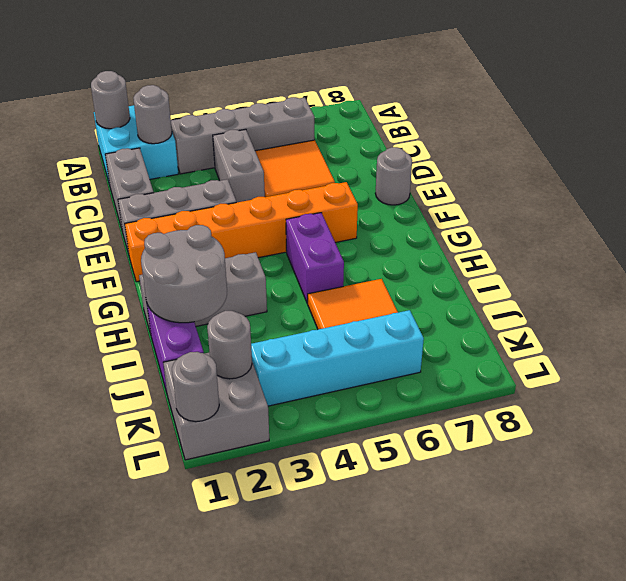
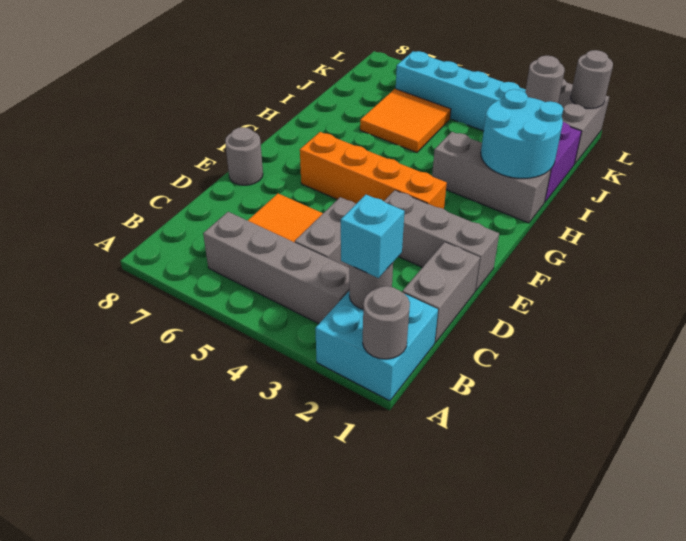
none -> cyan brick B2 level 3
orange brick F1:F6 level 1 -> orange brick F3:F6 level 1
purple brick G5:H5 level 1 -> none
grey round brick H1:I2 level 2 -> cyan round brick H1:I2 level 2

